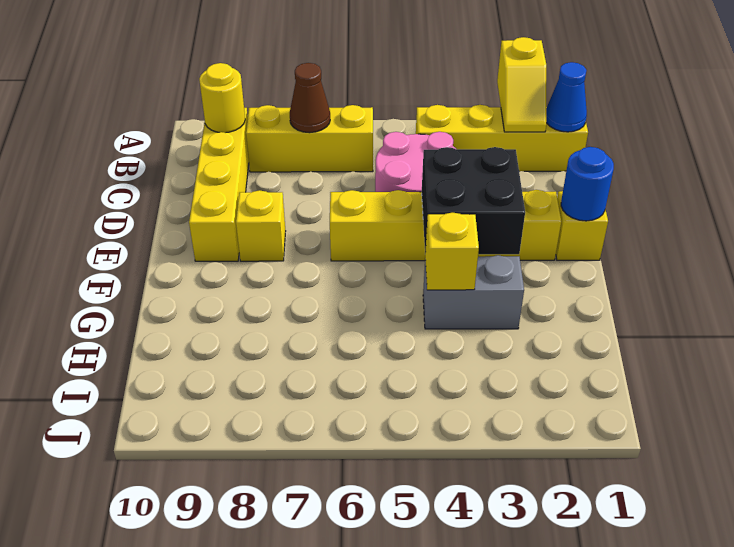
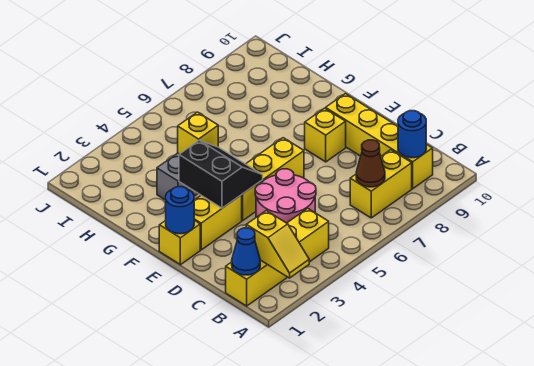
yellow slope A2:B2 level 2 top A -> yellow slope A2:B2 level 2 top B
yellow brick B6:B8 level 1 -> yellow brick B7:B8 level 1
yellow round brick B9 level 2 -> blue round brick B9 level 2
black brick E3:F4 level 2 -> black slope E3:F4 level 2 top 3

